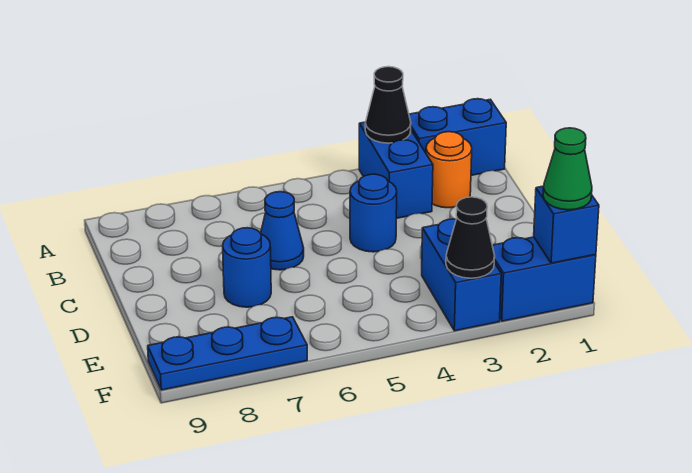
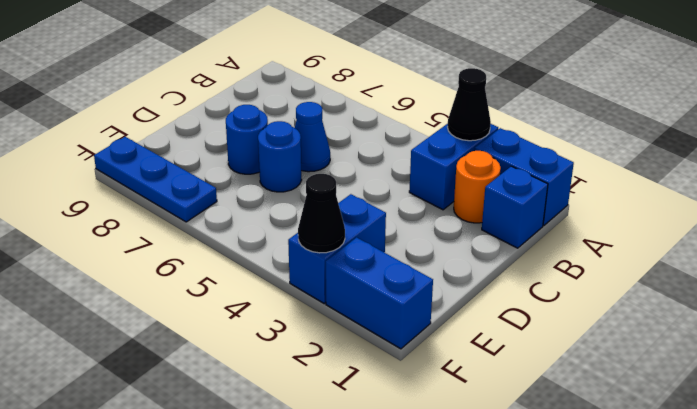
blue round brick C4 level 1 -> blue round brick D6 level 1
blue brick F1 level 2 -> blue brick B1 level 1
green cone F1 level 3 -> none

